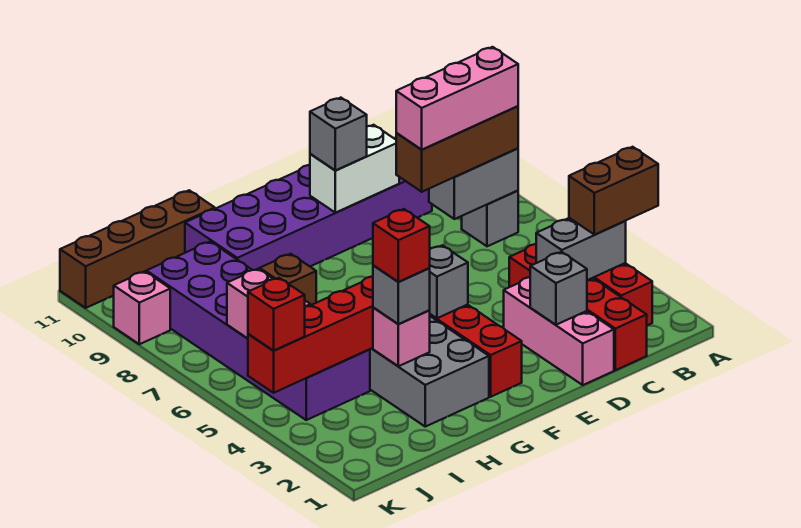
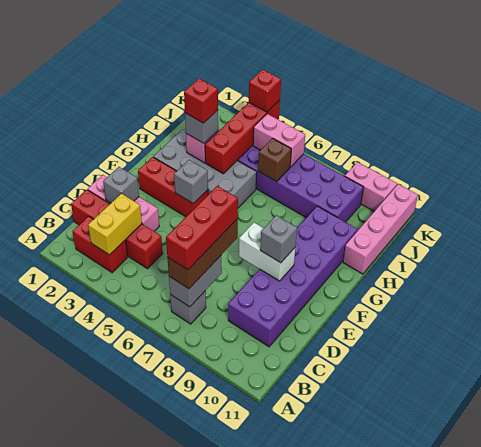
brown brick A3:B3 level 3 -> none
grey brick B3:C3 level 2 -> yellow brick B3:C3 level 2
pink brick B7:D7 level 4 -> red brick B7:D7 level 4
white brick D9:E9 level 2 -> white brick E8:E9 level 2
brown brick H11:K11 level 1 -> pink brick H11:K11 level 1
pink brick K9 level 1 -> pink brick K9:K10 level 1

